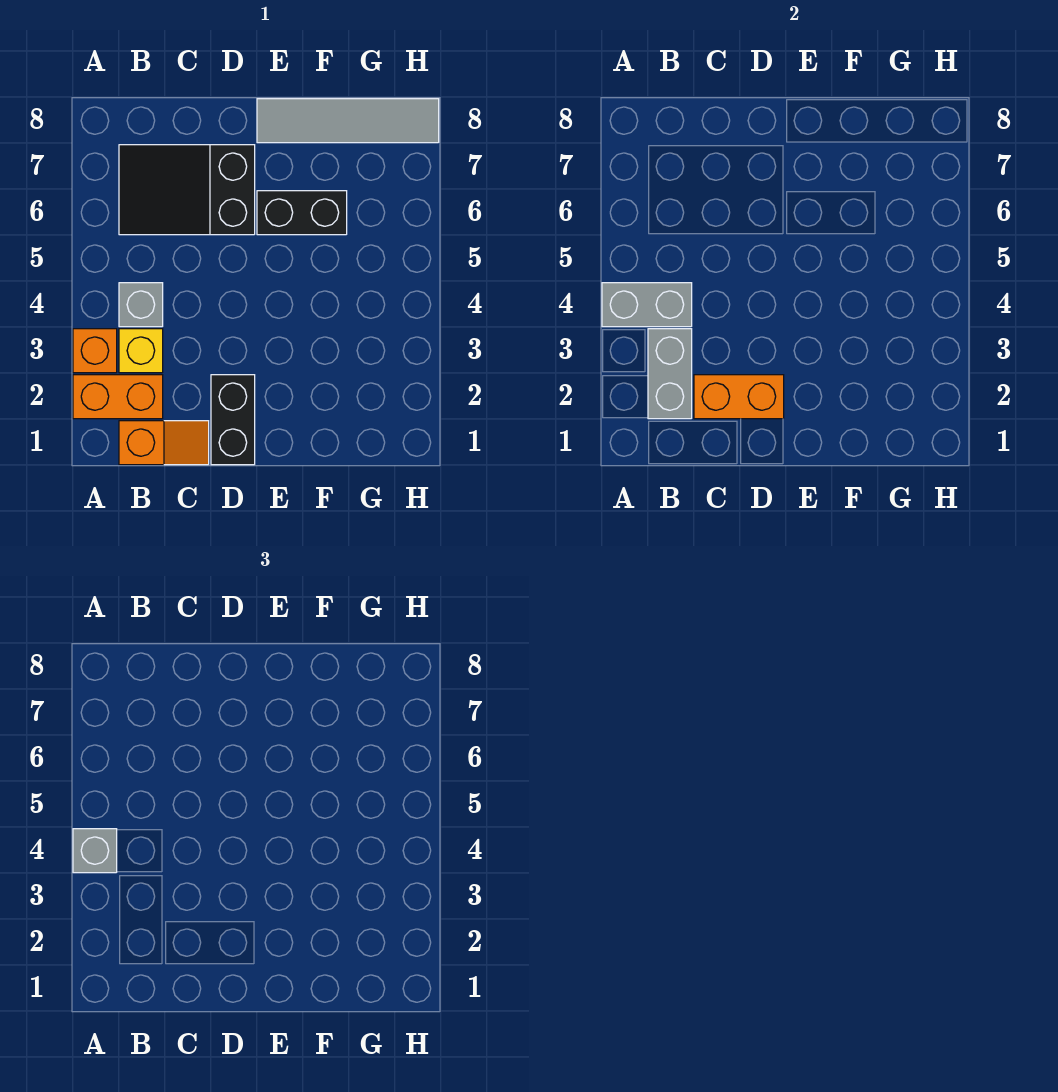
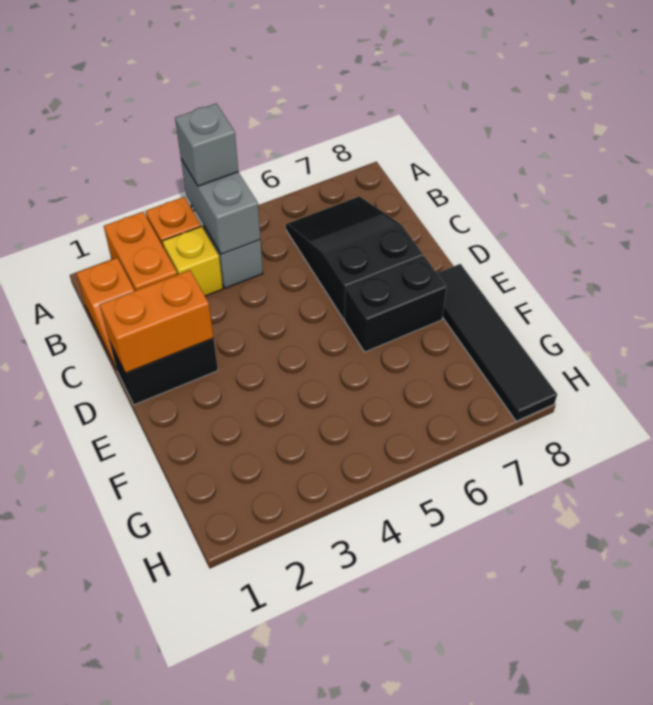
grey brick B2:B3 level 2 -> none
orange brick C2:D2 level 2 -> orange brick D1:D2 level 2
black brick E6:F6 level 1 -> black brick E6:E7 level 1
grey tile E8:H8 level 1 -> black tile E8:H8 level 1

